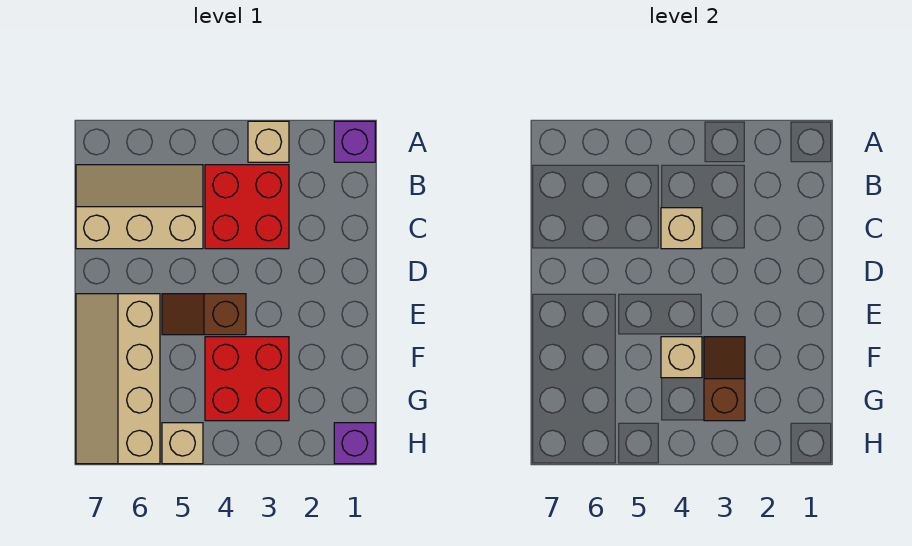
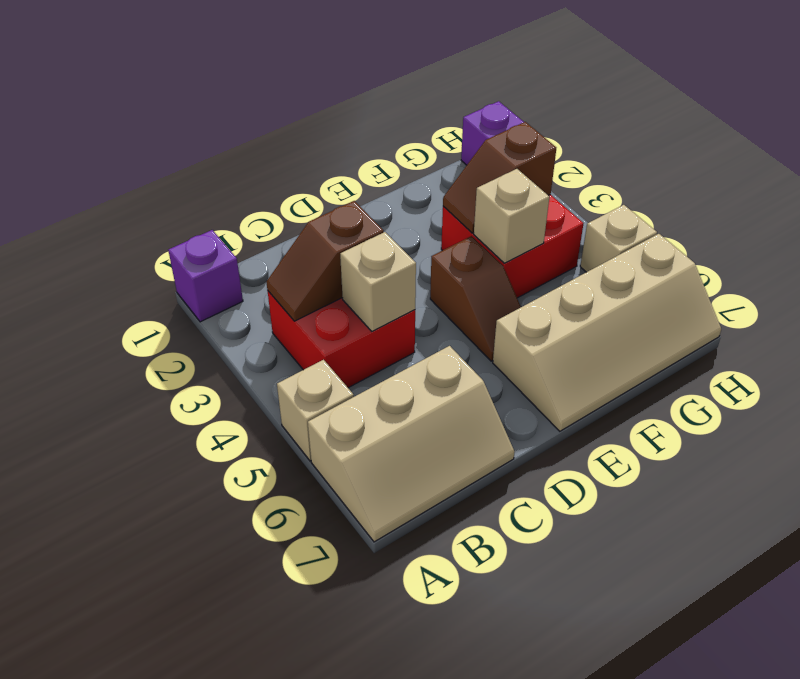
tan brick A3 level 1 -> tan brick A5 level 1
none -> brown slope B3:C3 level 2 top C
tan slope B5:C7 level 1 top C -> tan slope A6:C7 level 1 top 6

